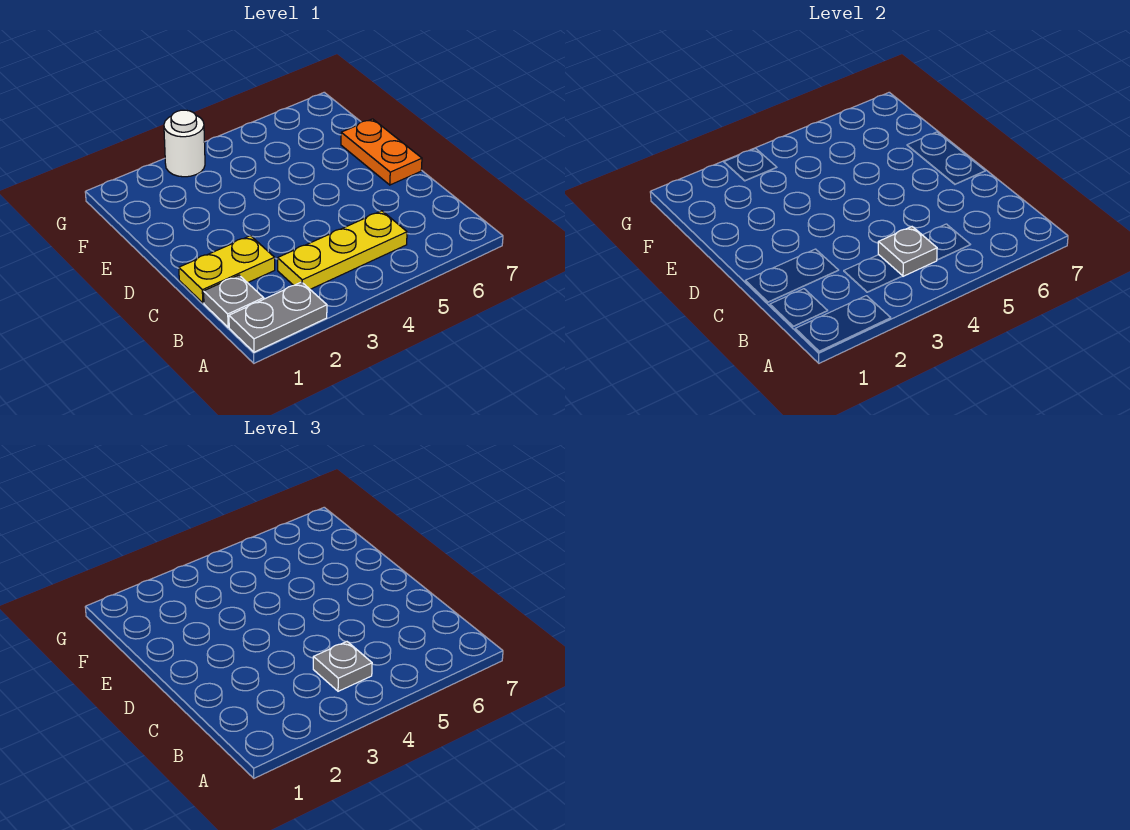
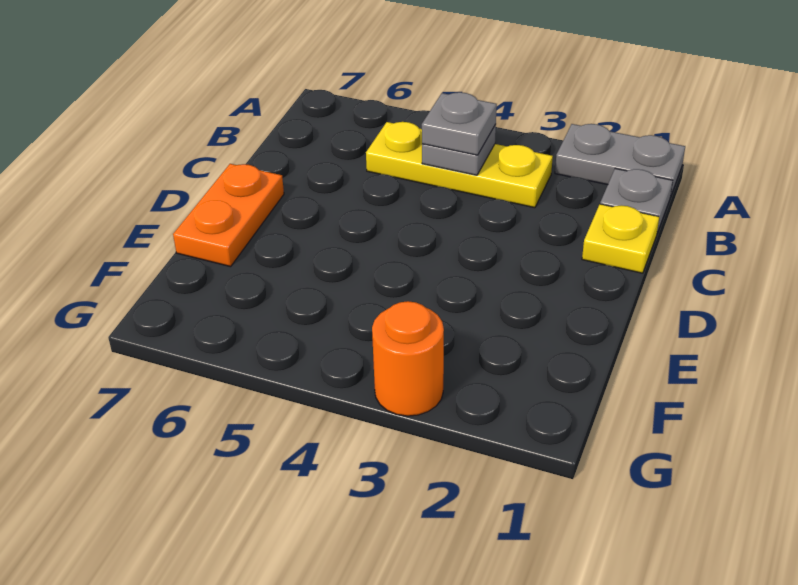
yellow plate C1:C2 level 1 -> yellow plate C1 level 1
white round brick G3 level 1 -> orange round brick G3 level 1

